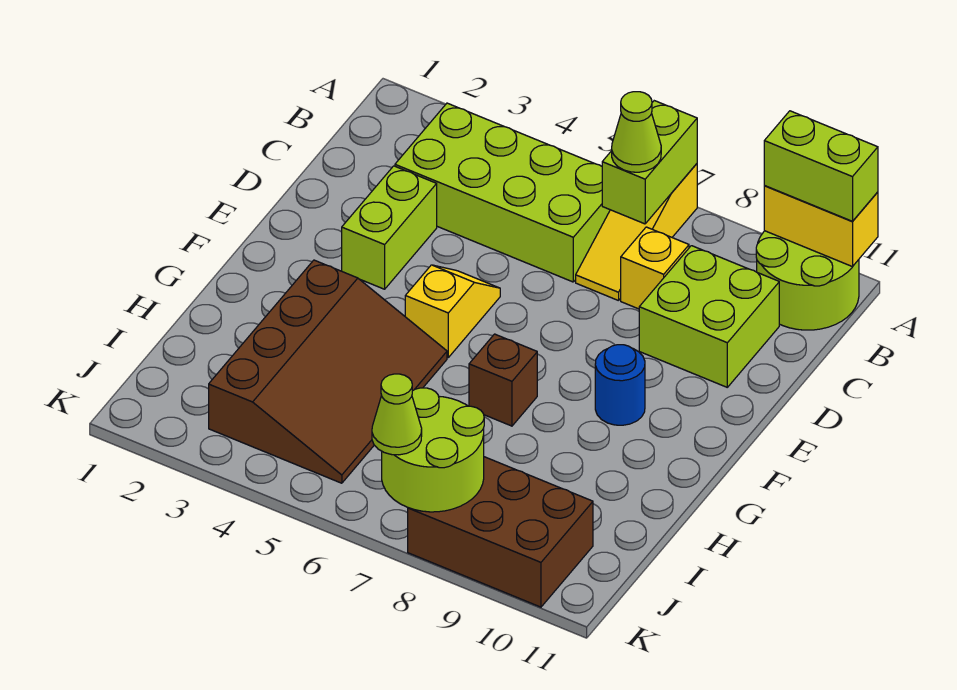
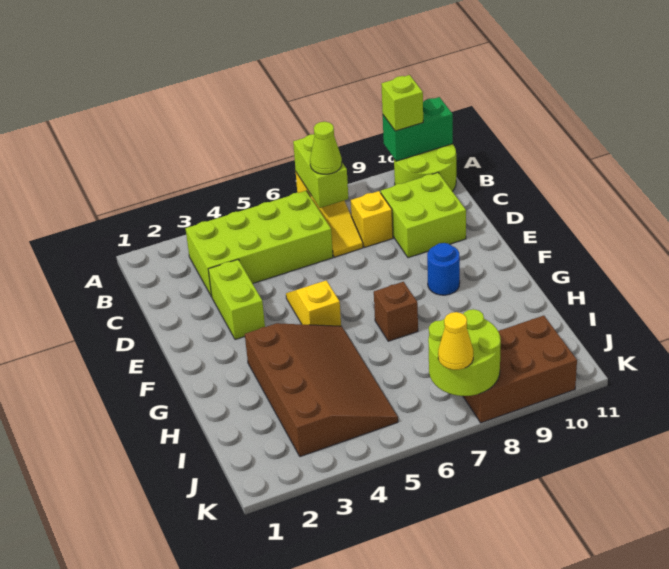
yellow brick A10:A11 level 2 -> green brick A10:A11 level 2
lime brick A10:A11 level 3 -> lime brick A10 level 3
lime cone K7 level 3 -> yellow cone K7 level 3

